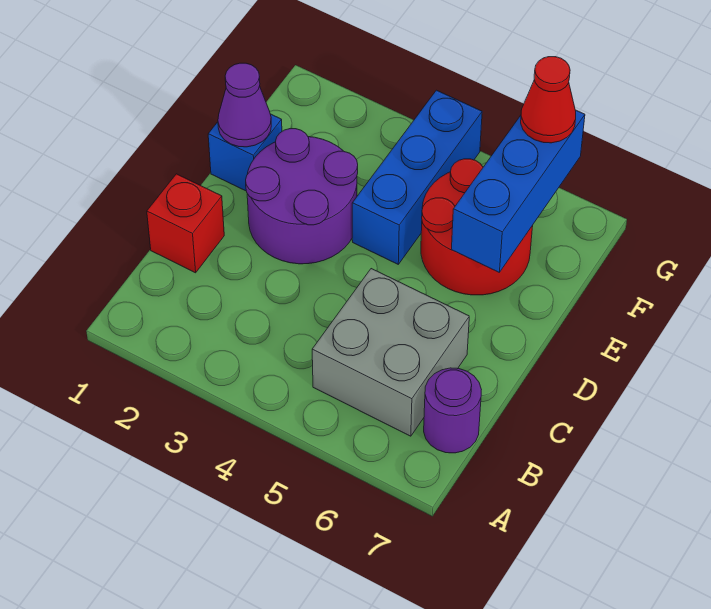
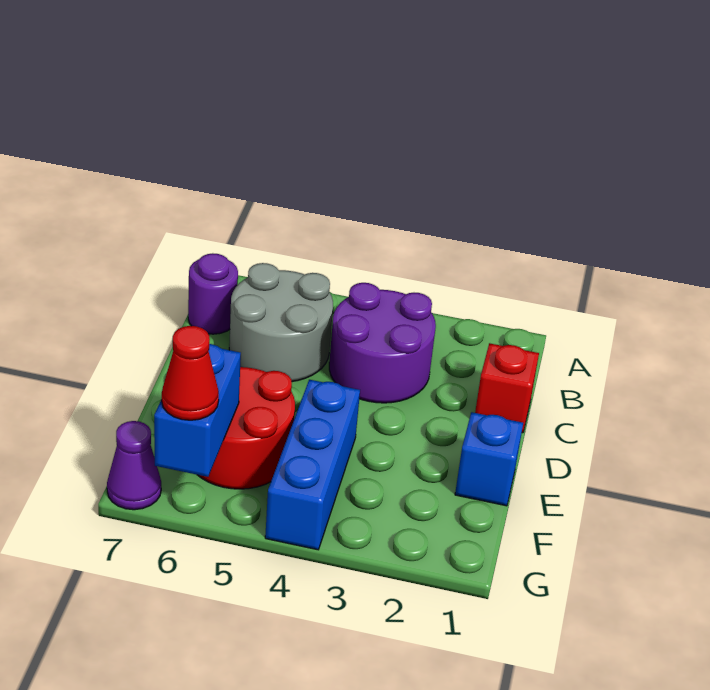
grey brick B5:C6 level 1 -> grey round brick B5:C6 level 1
purple round brick D2:E3 level 1 -> purple round brick B3:C4 level 1
purple cone E1 level 2 -> purple cone G7 level 1
blue brick E6:G6 level 2 -> blue brick F6:G6 level 2

